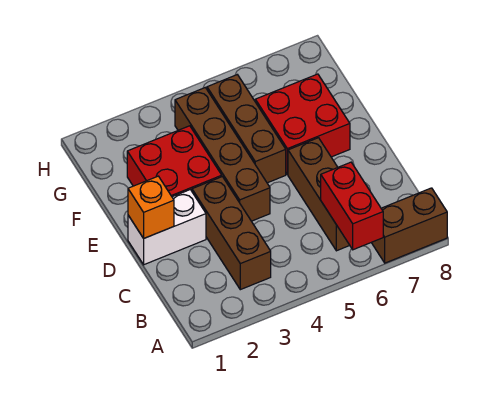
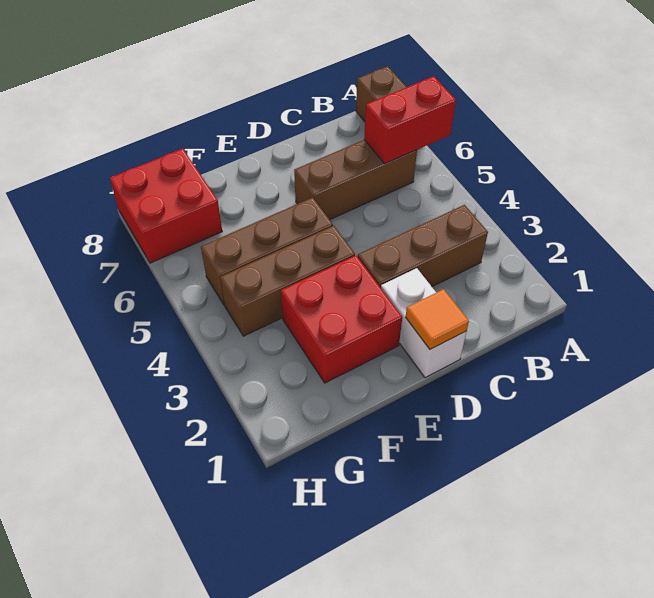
orange brick D1 level 2 -> orange tile D1 level 2
brown brick D4:G4 level 1 -> brown brick E4:G4 level 1
red brick E6:F7 level 1 -> red brick G7:H8 level 1

